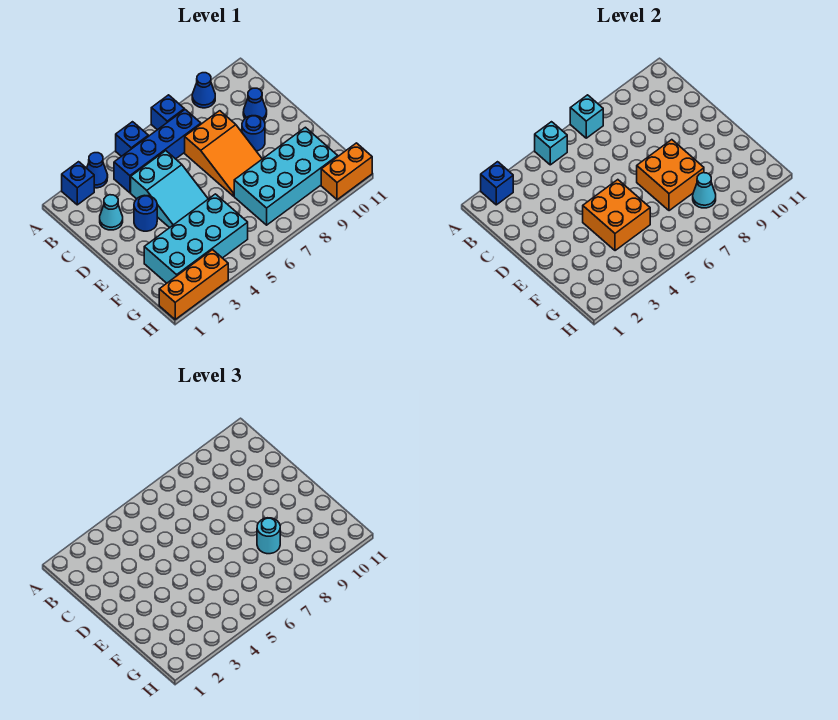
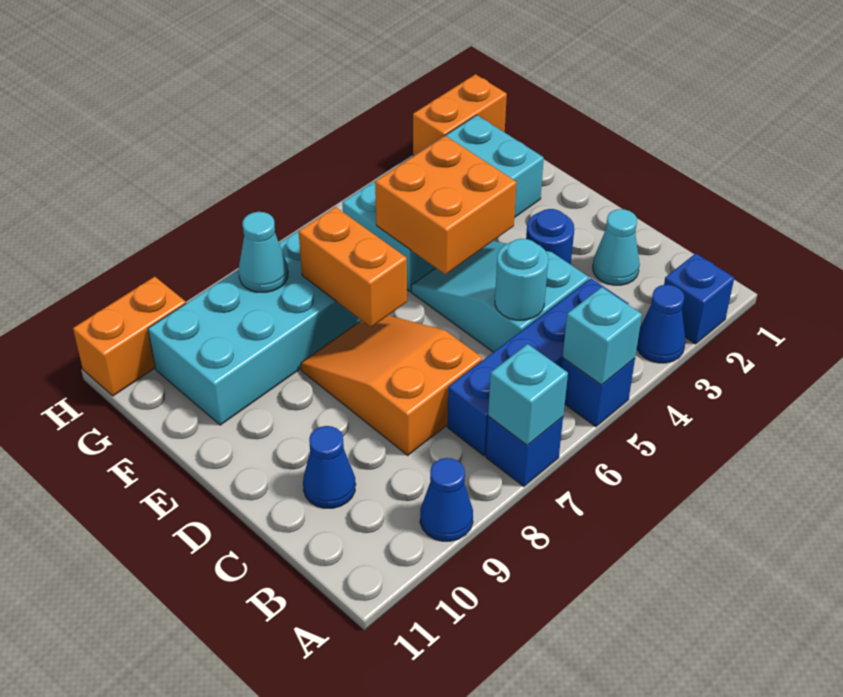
blue brick A2 level 2 -> none
blue round brick D9 level 1 -> none
orange brick E7:F8 level 2 -> orange brick E7:F7 level 2
cyan round brick F8 level 3 -> cyan round brick C5 level 2
orange brick H1:H3 level 1 -> orange brick H1:H2 level 1

